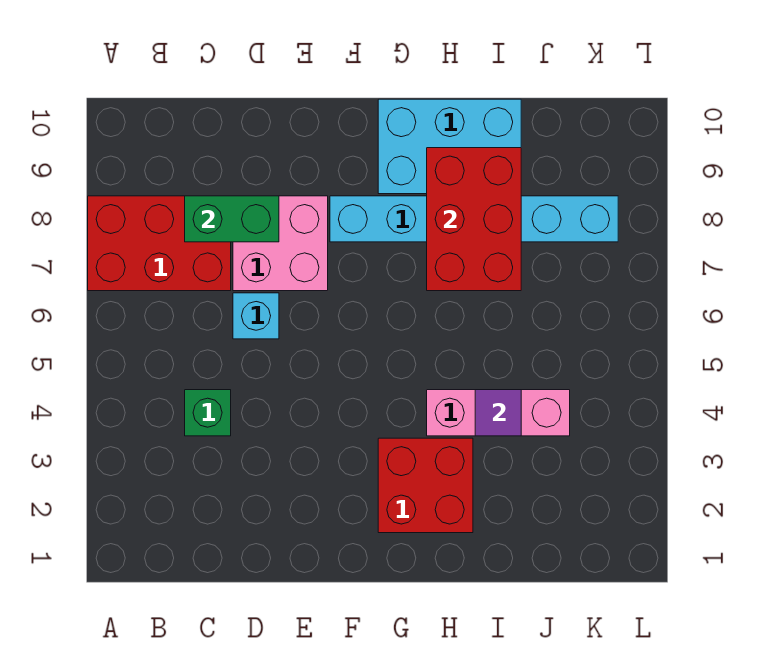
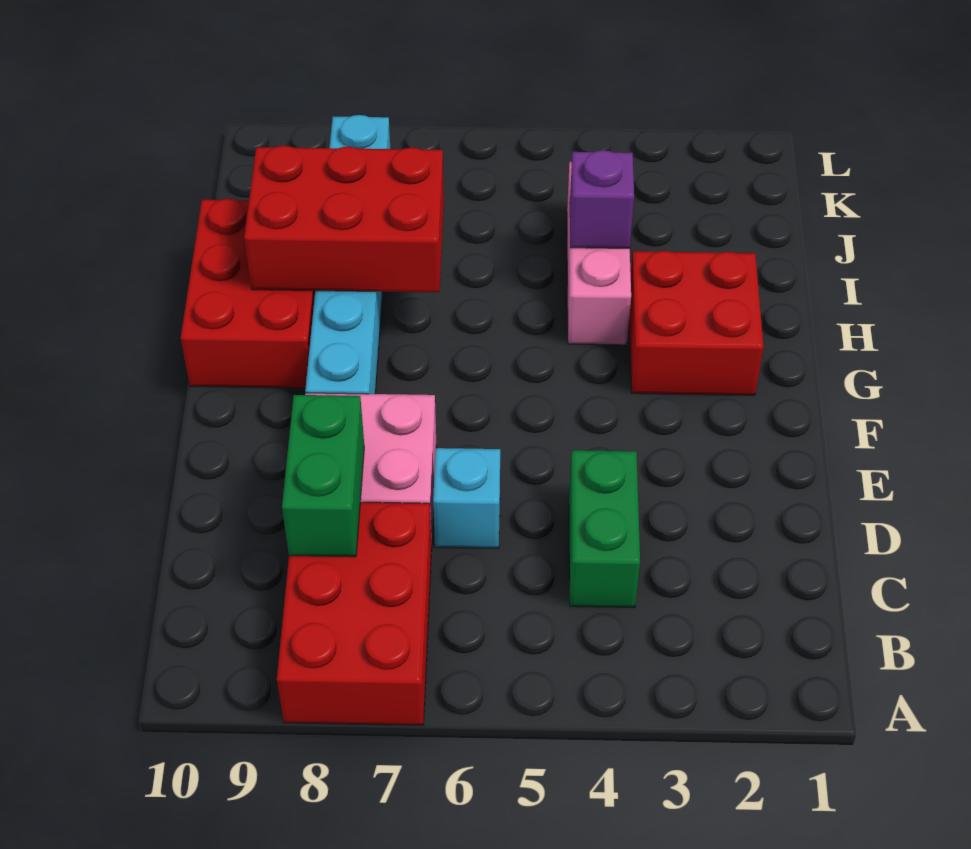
green brick C4 level 1 -> green brick C4:D4 level 1
cyan brick G9:I10 level 1 -> red brick G9:I10 level 1
purple tile I4 level 2 -> purple brick I4 level 2

